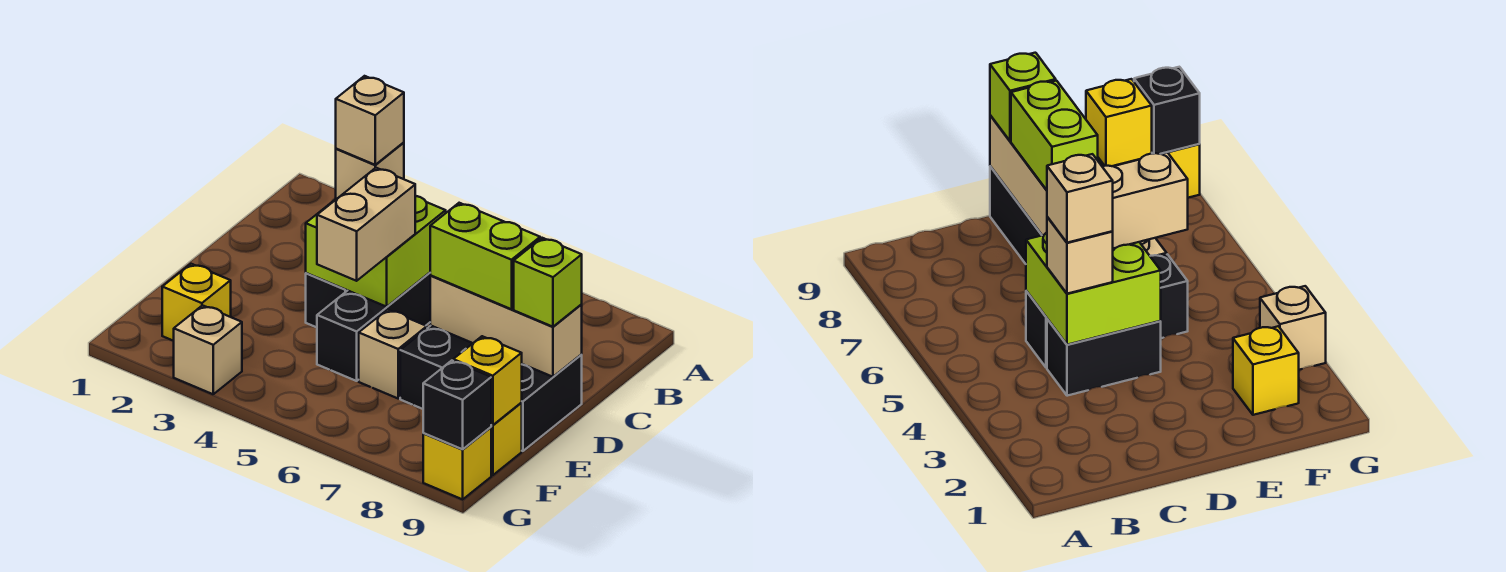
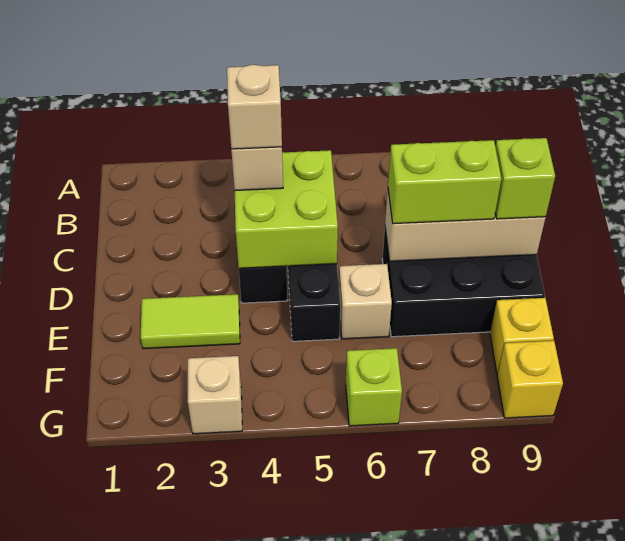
tan brick D5:E5 level 3 -> none
none -> lime tile E2:E3 level 1
yellow brick F2 level 1 -> none
yellow brick F9 level 2 -> none
none -> lime brick G6 level 1
black brick G9 level 2 -> none

